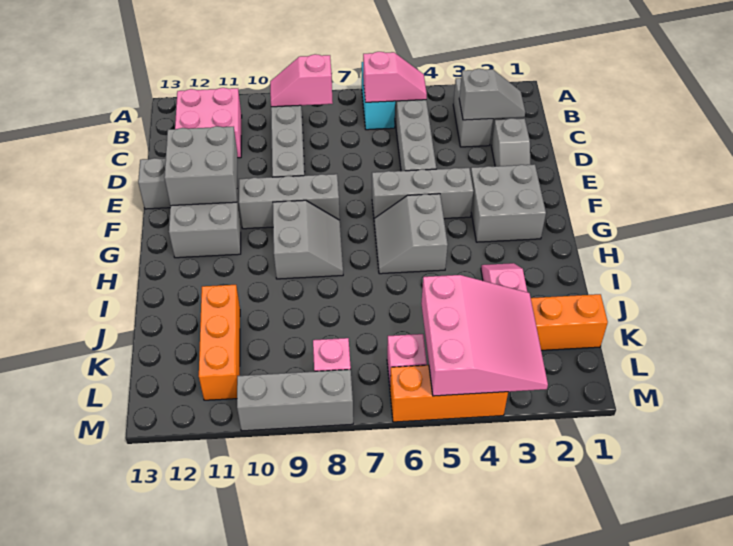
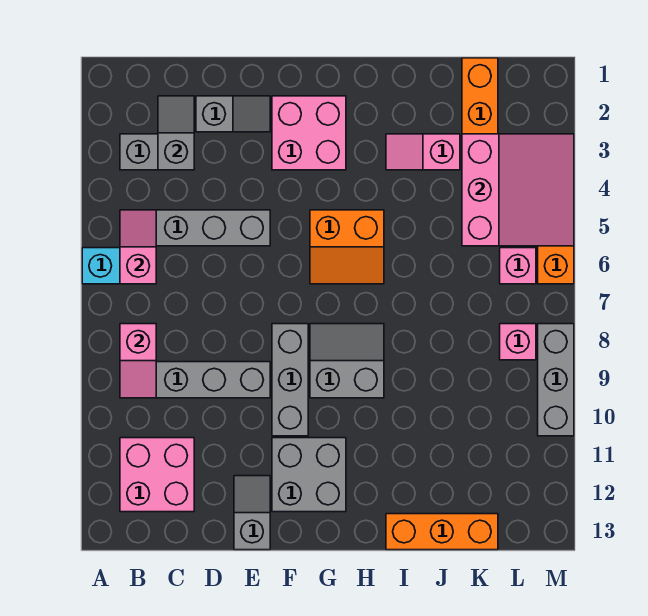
grey brick E11:F12 level 2 -> none
grey brick F2:G3 level 1 -> pink brick F2:G3 level 1
grey brick F4:F6 level 1 -> none
grey slope G5:H6 level 1 top 5 -> orange slope G5:H6 level 1 top 5
orange brick J11:L11 level 1 -> orange brick I13:K13 level 1
pink slope K3:M5 level 2 top 5 -> pink slope K3:M5 level 2 top K

